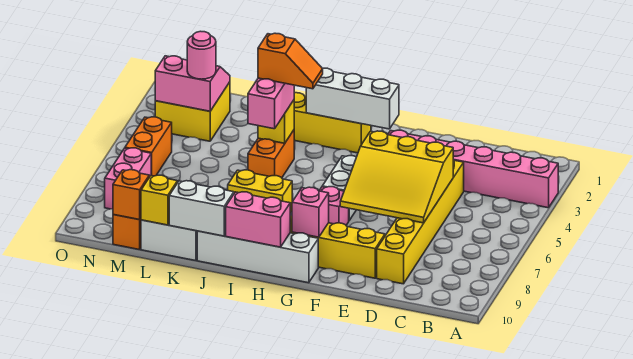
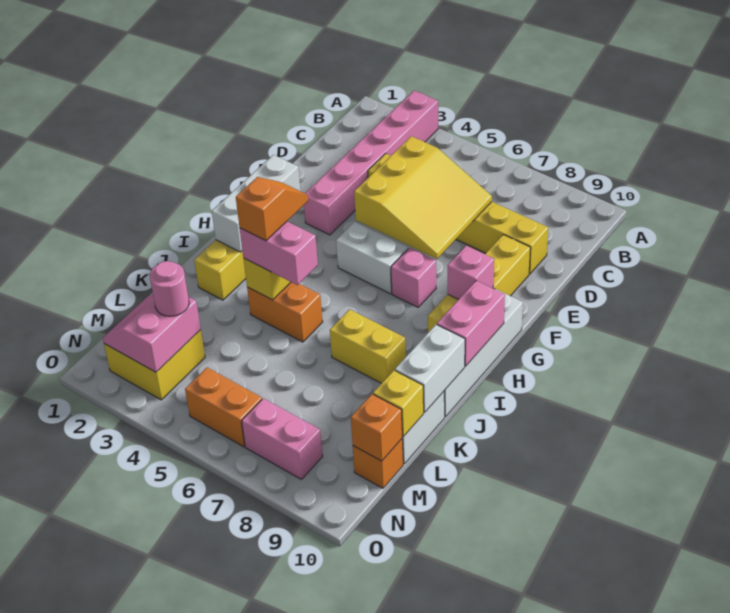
yellow brick I7:J7 level 1 -> yellow brick J7:J8 level 1

